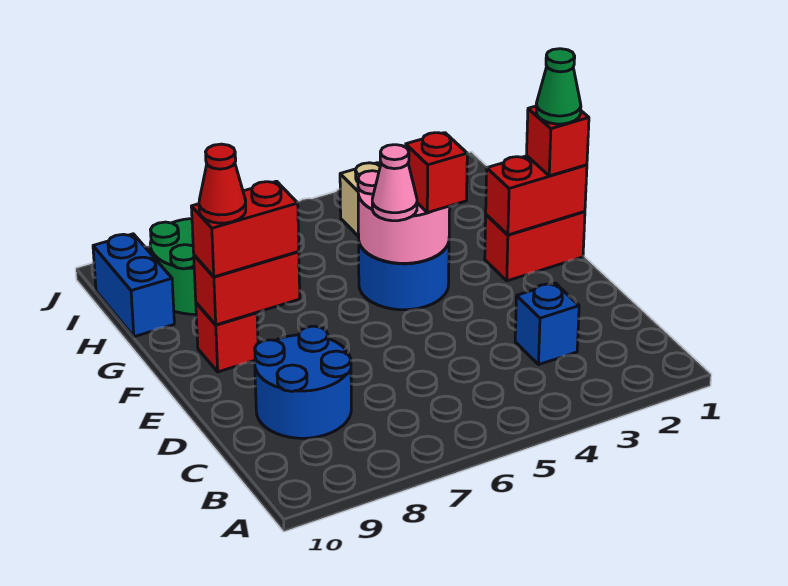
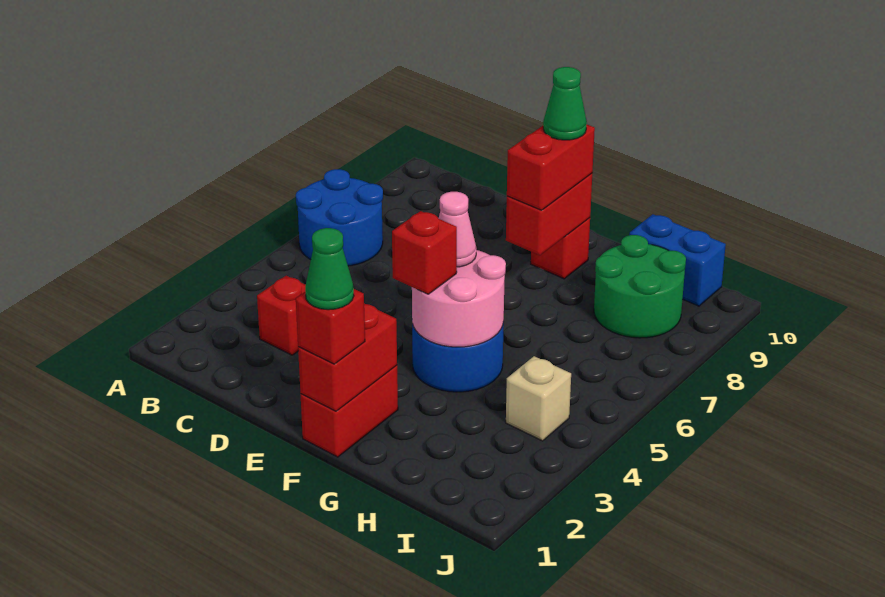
blue brick C3 level 1 -> red brick C3 level 1
blue round brick C8:D9 level 1 -> blue round brick A6:B7 level 1
red cone F9 level 4 -> green cone F9 level 4

